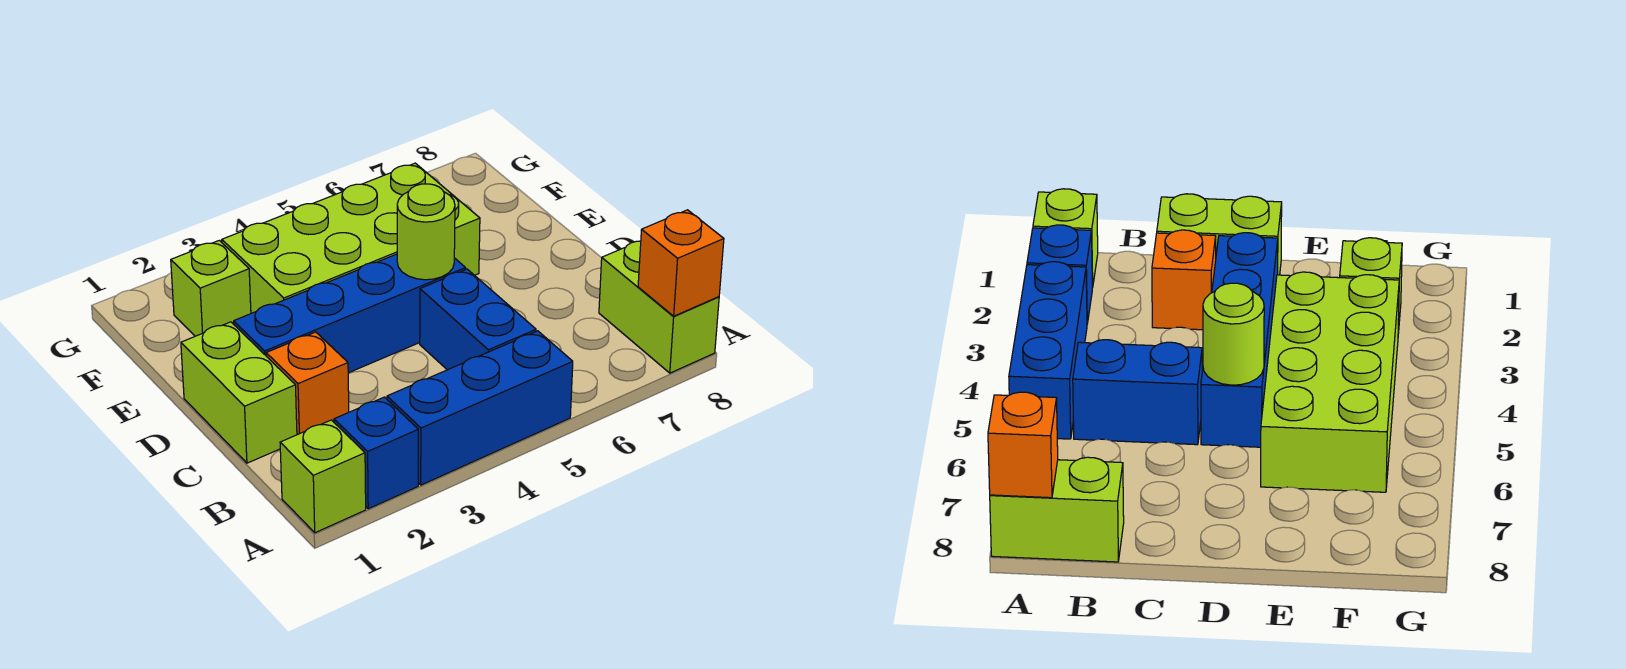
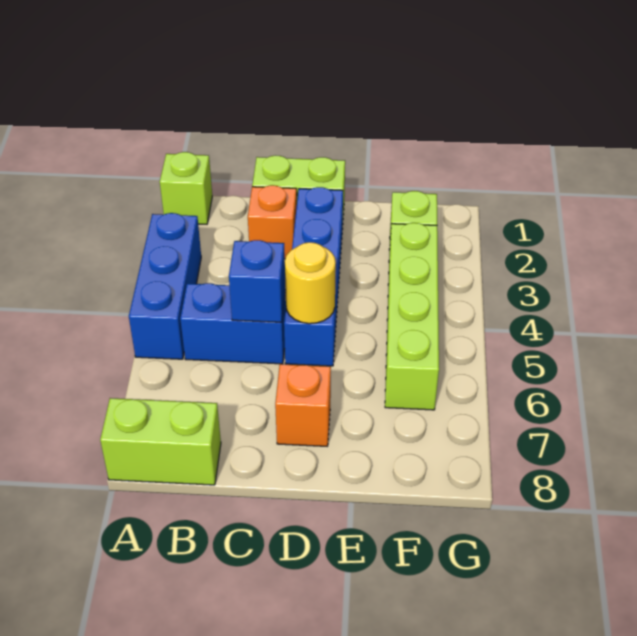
blue brick A2 level 1 -> blue brick C5 level 2
orange brick A8 level 2 -> orange brick D7 level 1
lime round brick D5 level 2 -> yellow round brick D5 level 2
lime brick E3:F6 level 1 -> lime brick F3:F6 level 1

